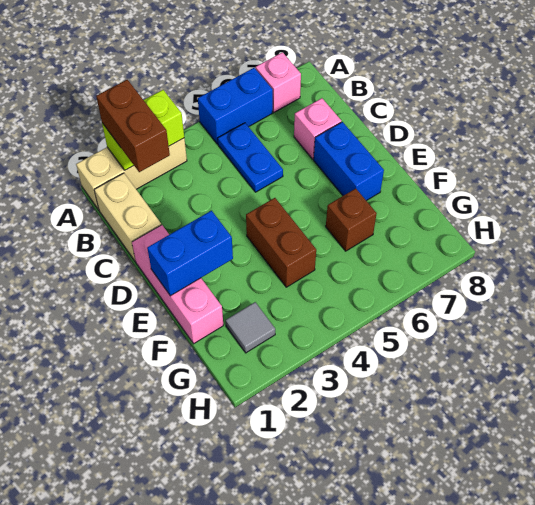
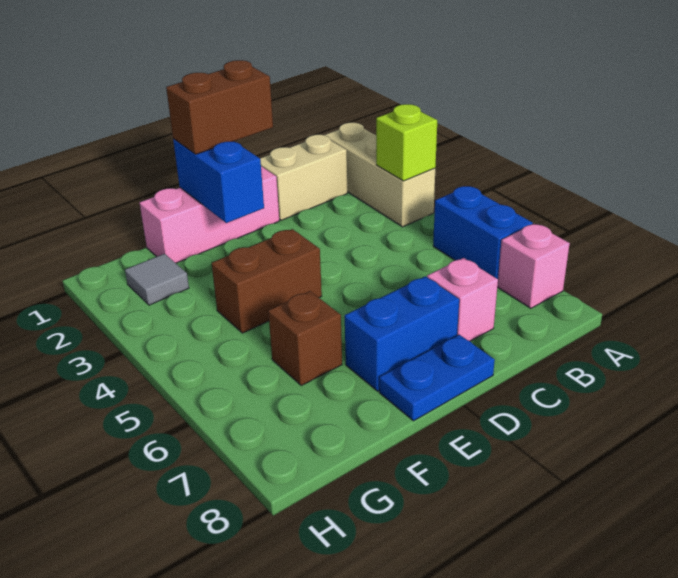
lime brick A2:A3 level 2 -> lime brick A3 level 2
brown brick A2:B2 level 3 -> brown brick D1:E1 level 3
blue plate B5:C5 level 1 -> blue plate D8:E8 level 1

